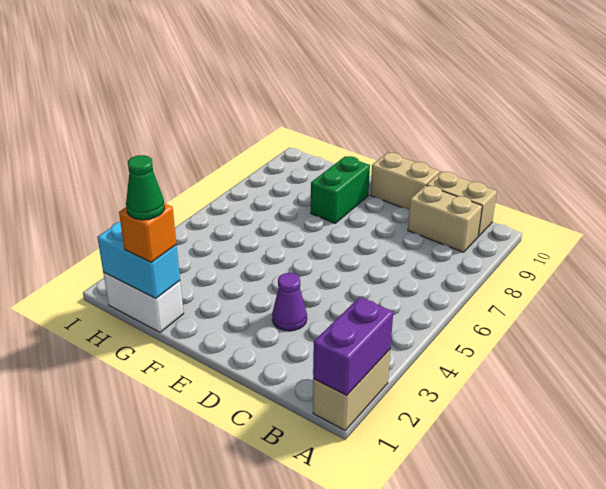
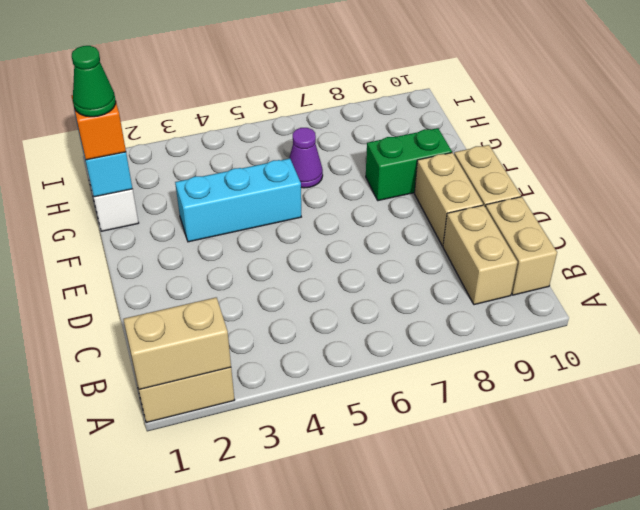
purple brick A1:A2 level 2 -> tan brick A1:A2 level 2
purple cone D3 level 1 -> purple cone G6 level 1
none -> tan brick D9:E9 level 1
none -> cyan brick F3:F5 level 1

